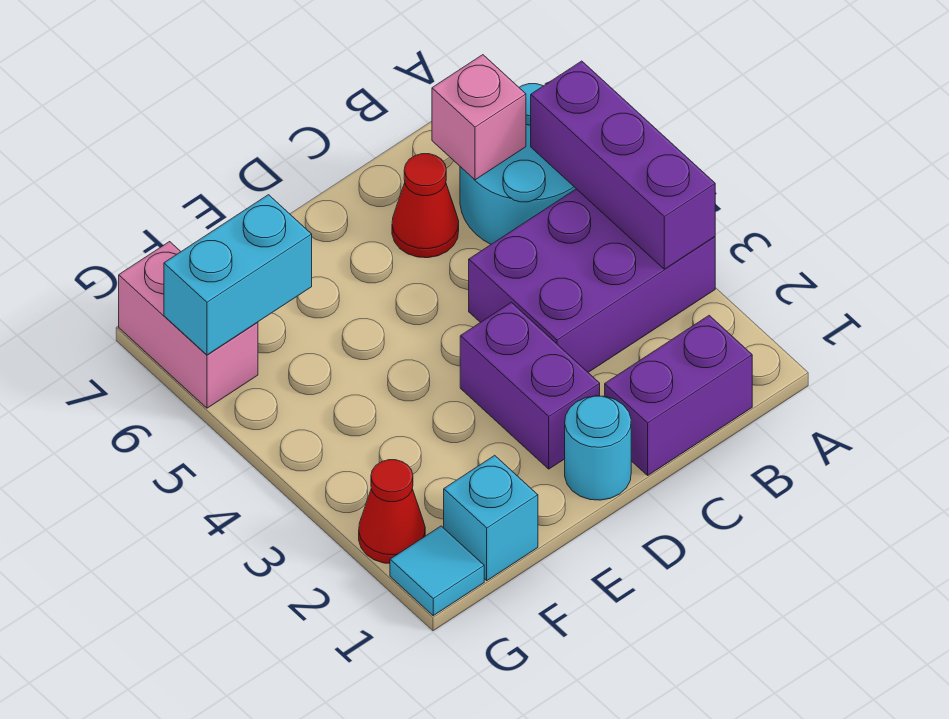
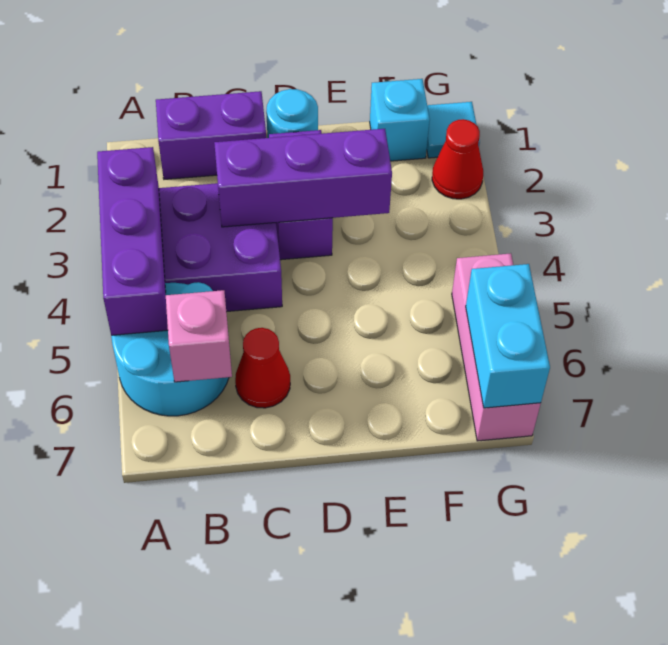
none -> purple brick C3:E3 level 2
cyan brick F6:G6 level 2 -> cyan brick G6:G7 level 2
pink brick G6:G7 level 1 -> pink brick G5:G7 level 1

